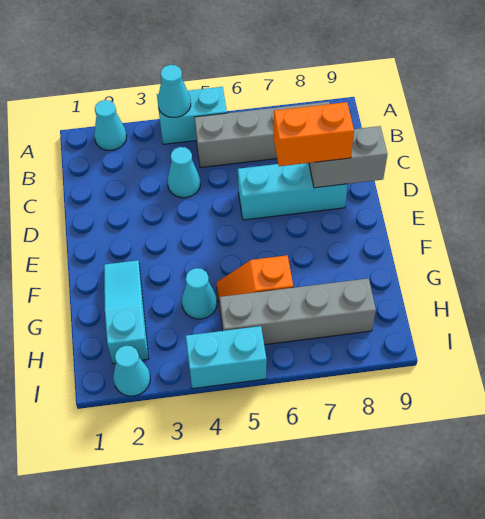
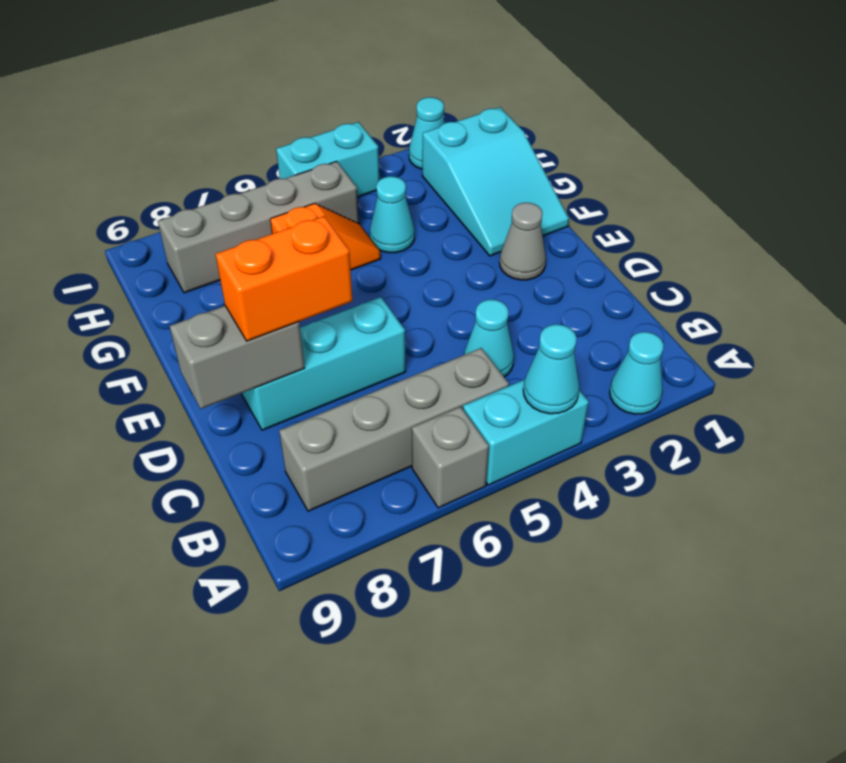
none -> grey brick A6 level 1
none -> grey cone E2 level 1
cyan slope F2:H2 level 1 top H -> cyan slope F1:H2 level 1 top H

